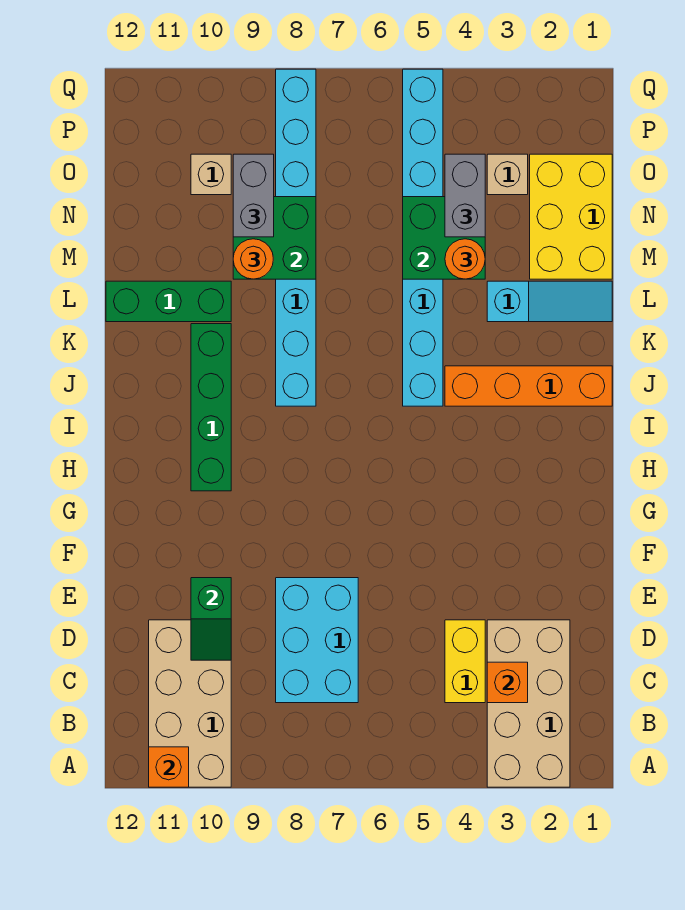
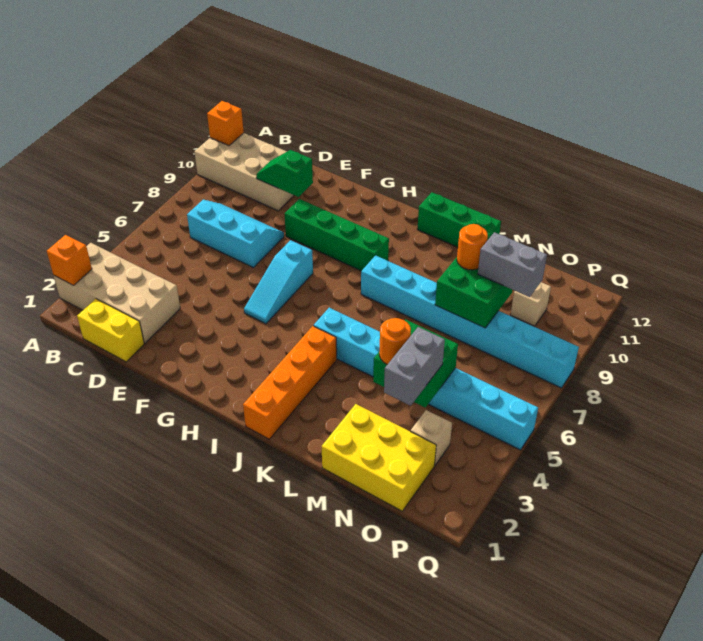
orange brick C3 level 2 -> orange brick A2 level 2
yellow brick C4:D4 level 1 -> yellow brick C1:D1 level 1
cyan brick C7:E8 level 1 -> cyan slope C7:E8 level 1 top 7
green brick H10:K10 level 1 -> green brick F9:I9 level 1
cyan slope L1:L3 level 1 top 3 -> cyan slope G5:G7 level 1 top 7
green brick L10:L12 level 1 -> green brick J12:L12 level 1
grey brick N4:O4 level 3 -> grey brick N3:N4 level 3

